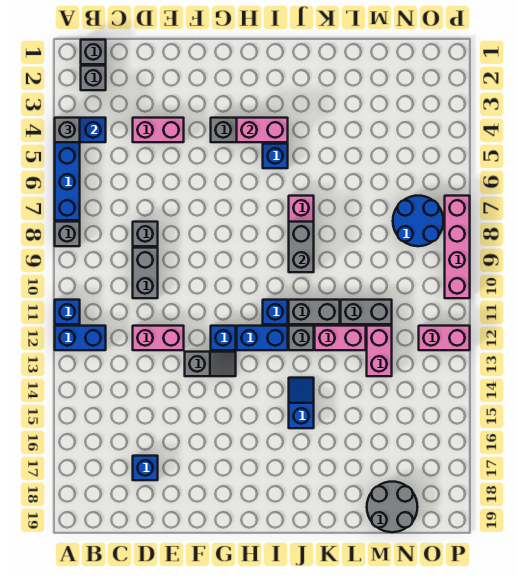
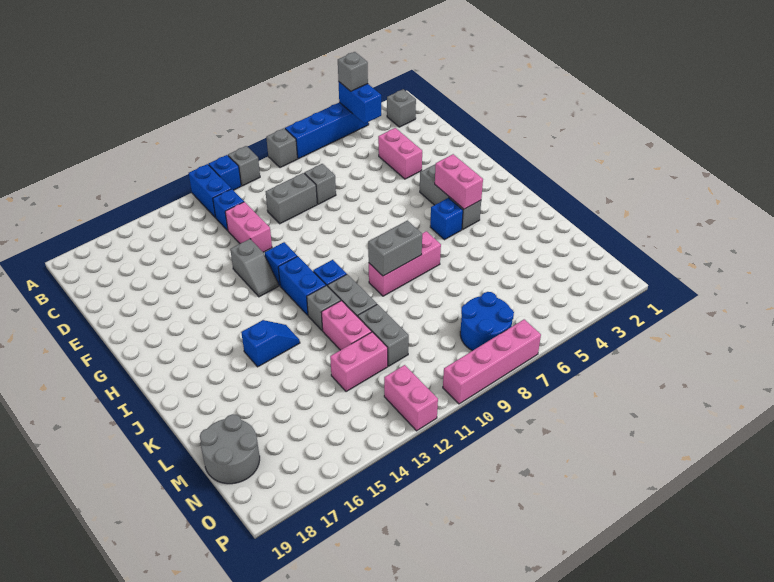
grey brick B1 level 1 -> grey brick A10 level 1
blue brick D17 level 1 -> blue brick C12 level 1

